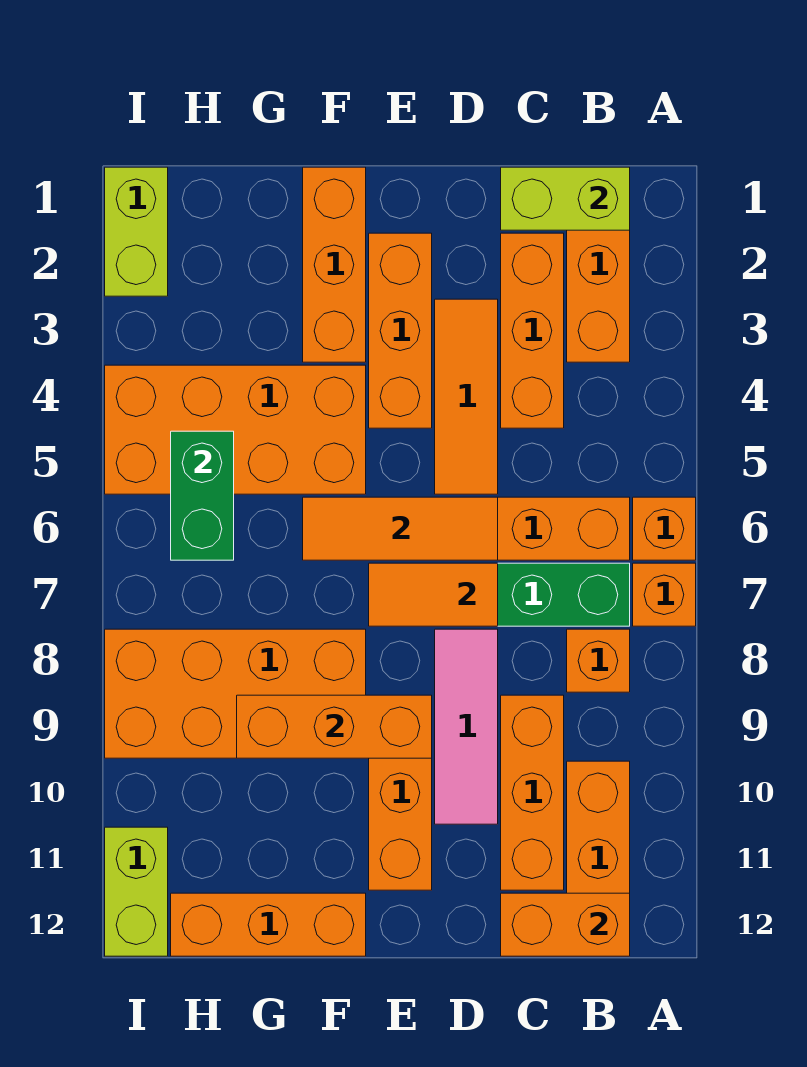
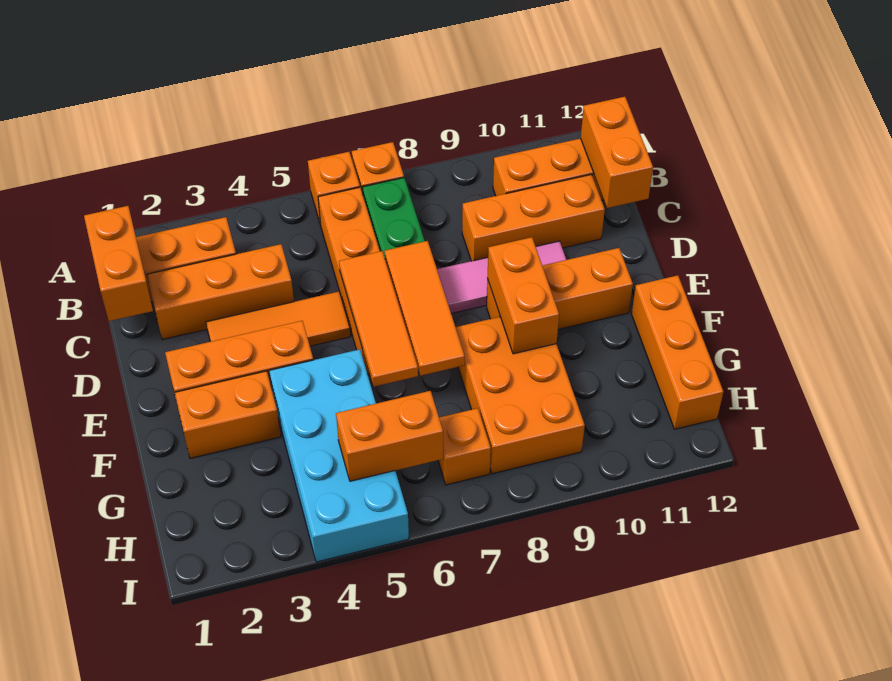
lime brick B1:C1 level 2 -> orange brick B1:C1 level 2
orange brick B8 level 1 -> orange brick H7 level 1
orange tile D7:E7 level 2 -> orange tile D7:F7 level 2
orange brick E9:G9 level 2 -> orange brick E9:F9 level 2
orange brick F1:F3 level 1 -> orange brick F2:F3 level 1
orange brick F4:I5 level 1 -> cyan brick F4:I5 level 1
orange brick F8:I9 level 1 -> orange brick F8:H9 level 1
green brick H5:H6 level 2 -> orange brick H5:H6 level 2
lime brick I1:I2 level 1 -> none
lime brick I11:I12 level 1 -> none

